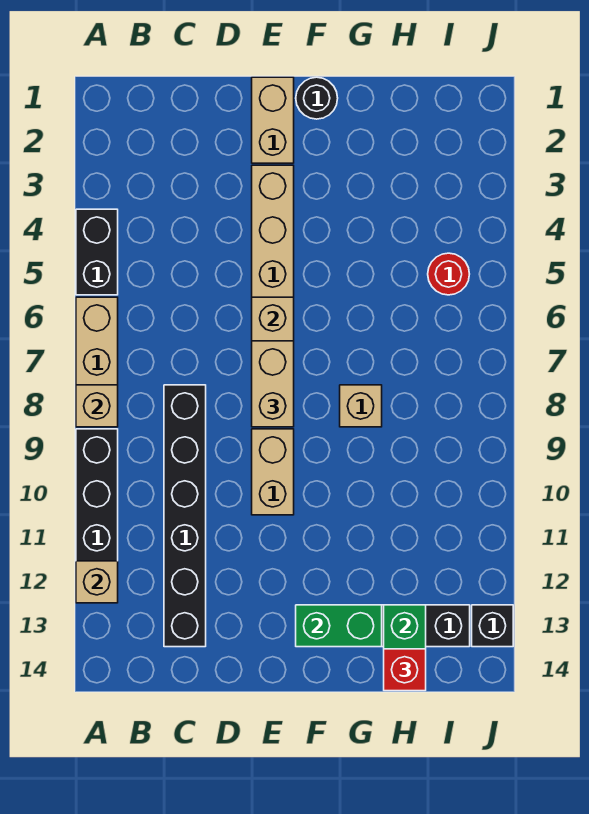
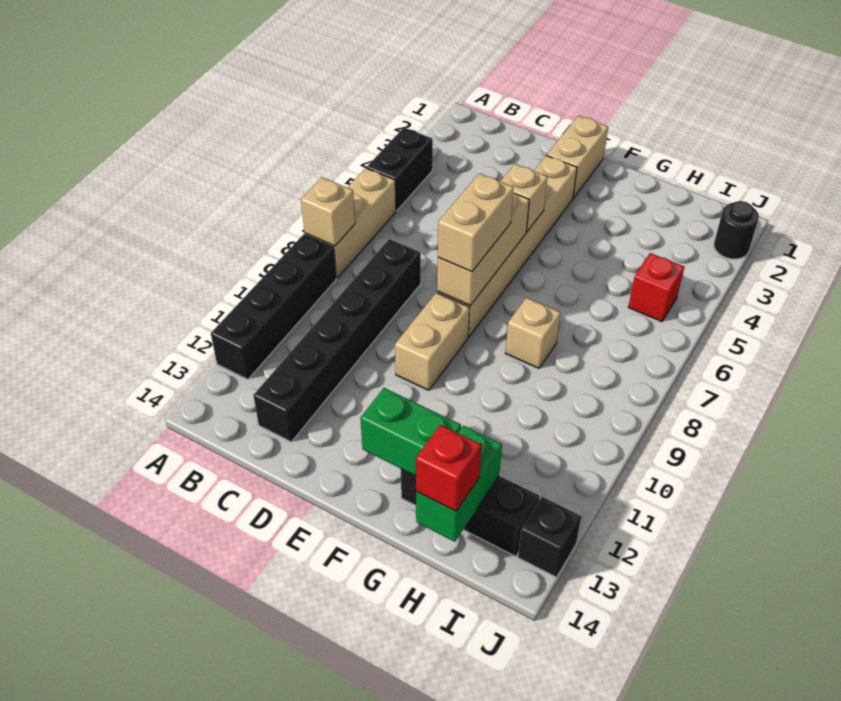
tan brick A12 level 2 -> tan brick E5 level 2
black round brick F1 level 1 -> black round brick J2 level 1
red round brick I5 level 1 -> red brick I5 level 1

